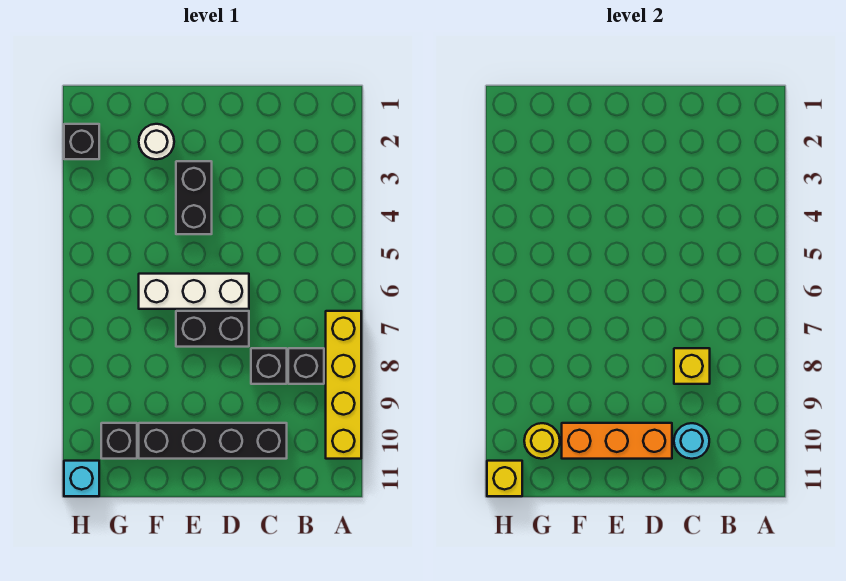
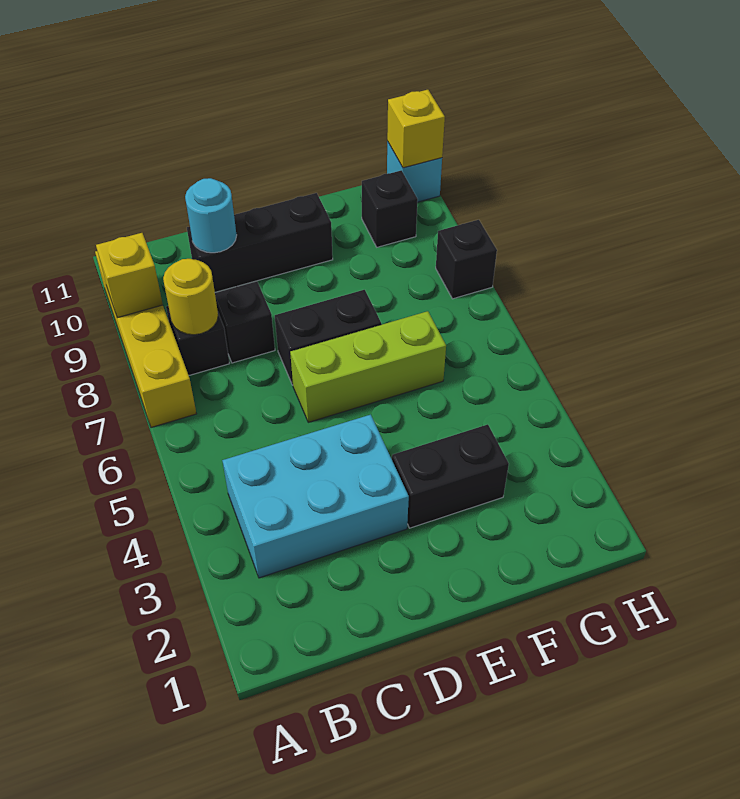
none -> cyan brick B3:D4 level 1
yellow brick C8 level 2 -> yellow brick A9 level 2
black brick C10:F10 level 1 -> black brick C10:E10 level 1
white brick D6:F6 level 1 -> lime brick D6:F6 level 1
orange brick D10:F10 level 2 -> none
black brick E3:E4 level 1 -> black brick E3:F3 level 1
white round brick F2 level 1 -> none
yellow round brick G10 level 2 -> yellow round brick B8 level 2
black brick H2 level 1 -> black brick H8 level 1

